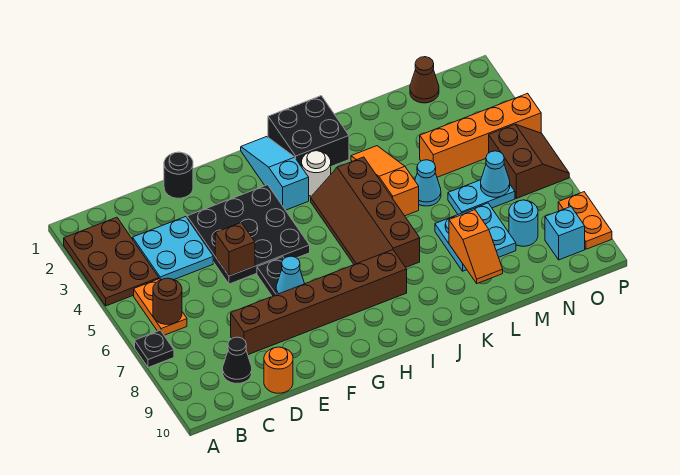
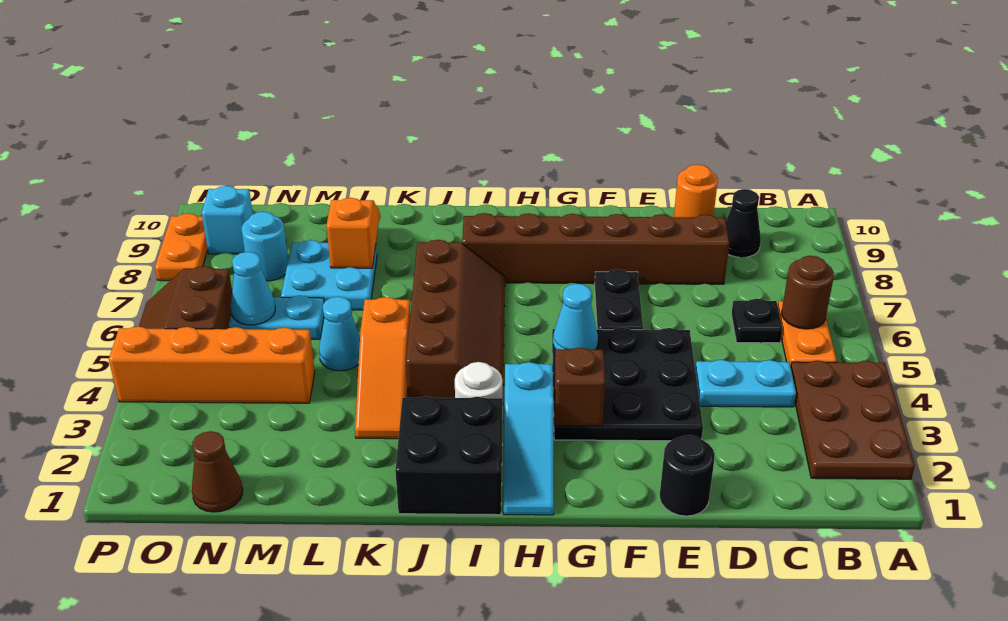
black plate A7 level 1 -> black plate C6 level 1
cyan plate C3:D4 level 1 -> cyan plate C4:D4 level 1
brown brick E5 level 2 -> brown brick G3 level 2
cyan cone F7 level 2 -> cyan cone G5 level 2

